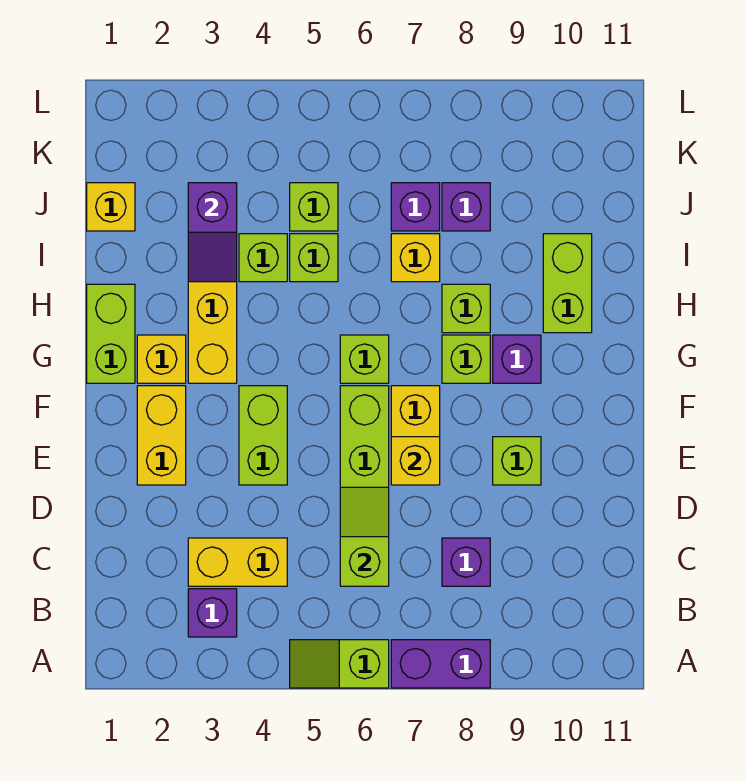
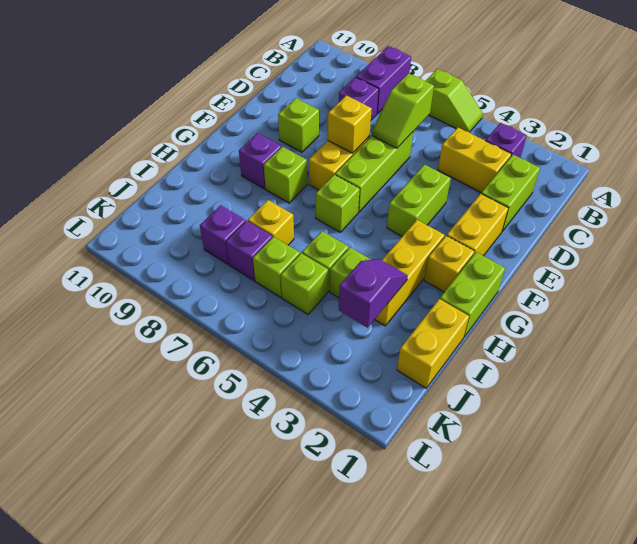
purple brick A7:A8 level 1 -> purple brick A8:B8 level 1
lime brick H8 level 1 -> lime brick J6 level 1
lime brick H10:I10 level 1 -> lime brick C2:D2 level 1
yellow brick J1 level 1 -> yellow brick I1:J1 level 1

